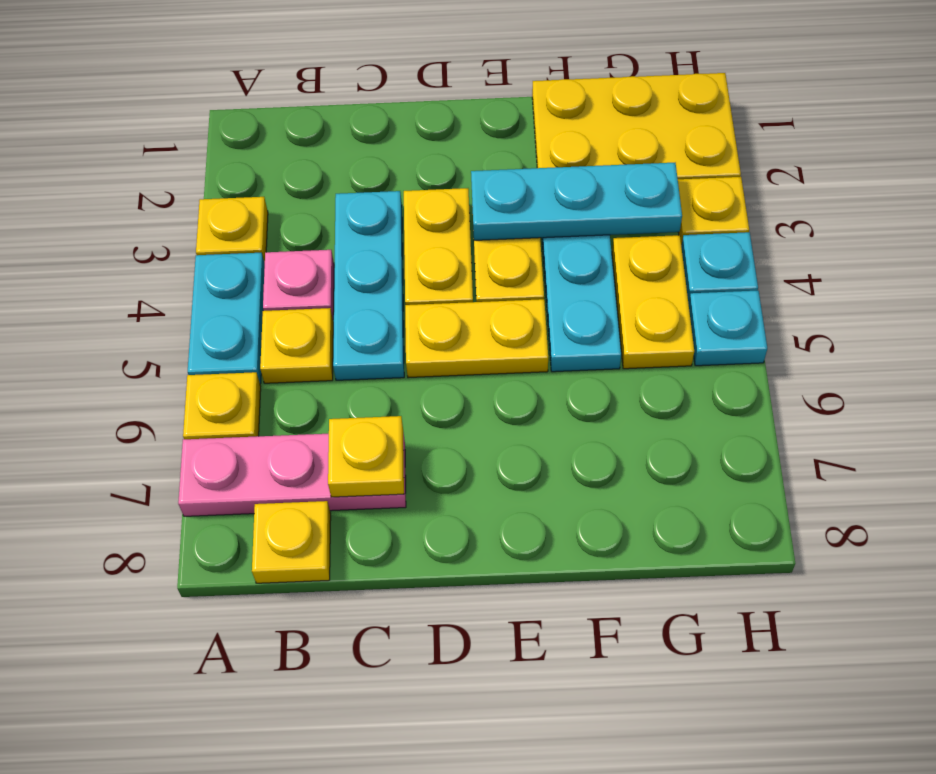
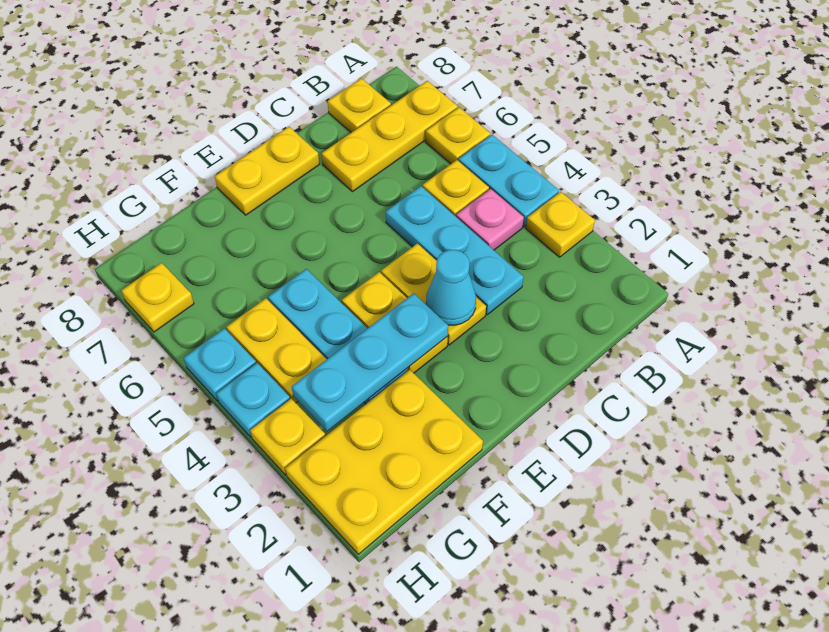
pink plate A7:C7 level 1 -> yellow plate A7:C7 level 1
yellow plate C7 level 2 -> yellow plate H7 level 1
none -> cyan cone D3 level 2
yellow plate D5:E5 level 1 -> yellow plate D8:E8 level 1

